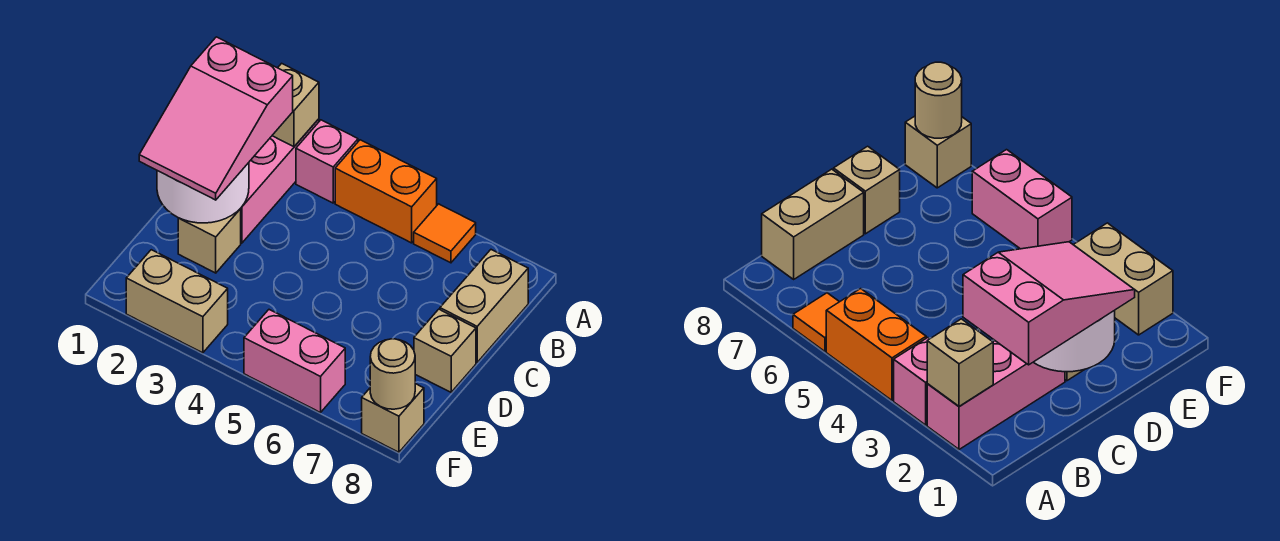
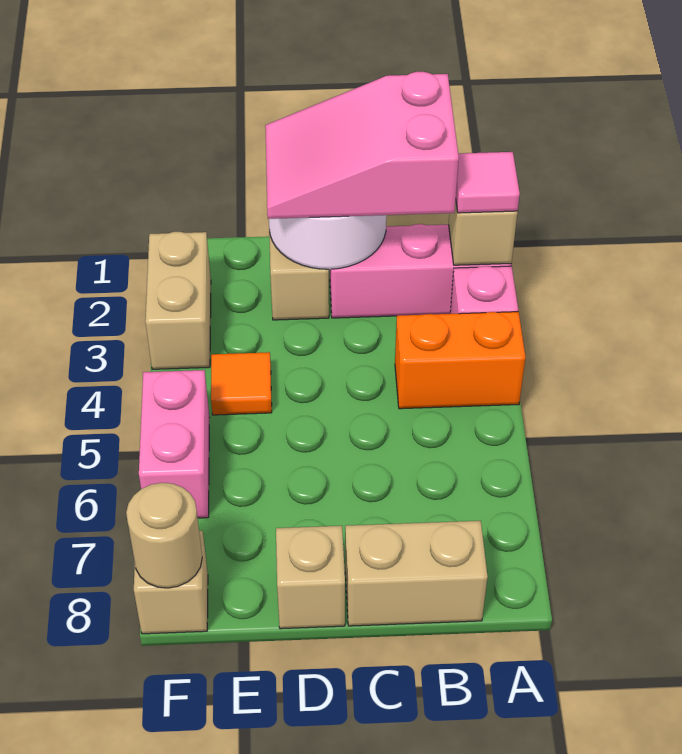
none -> pink tile A2 level 3
orange brick A4:A5 level 1 -> orange brick A4:B4 level 1
orange tile A6 level 1 -> orange tile E4 level 1

